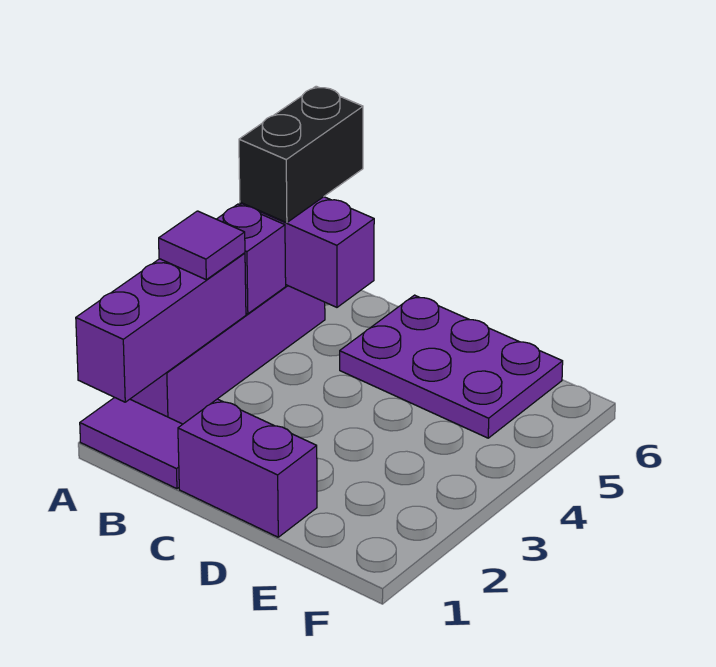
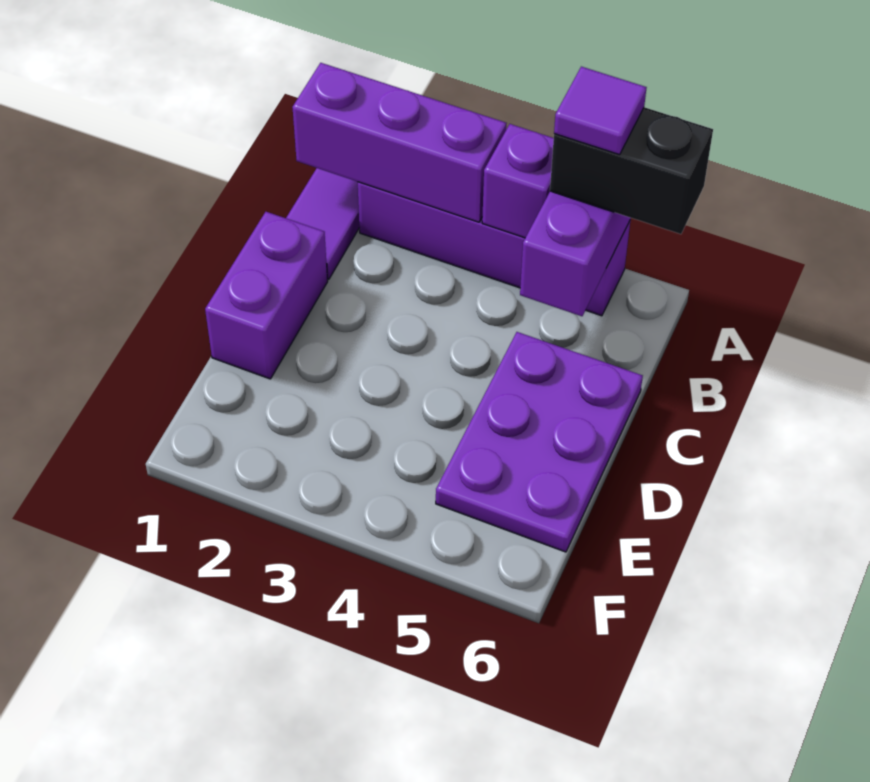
purple tile A3 level 3 -> purple tile A5 level 4

